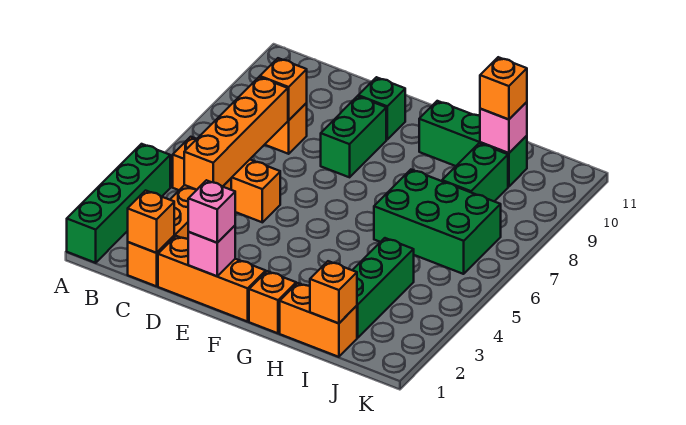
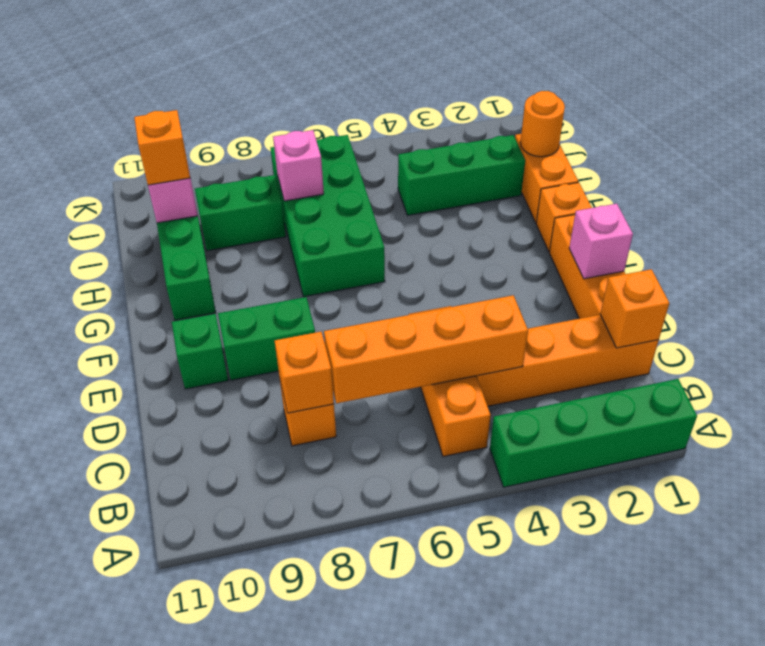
pink brick E1 level 3 -> pink brick I7 level 2
green brick H6:J7 level 1 -> green brick G6:J7 level 1
orange brick I1 level 2 -> orange round brick I1 level 2

